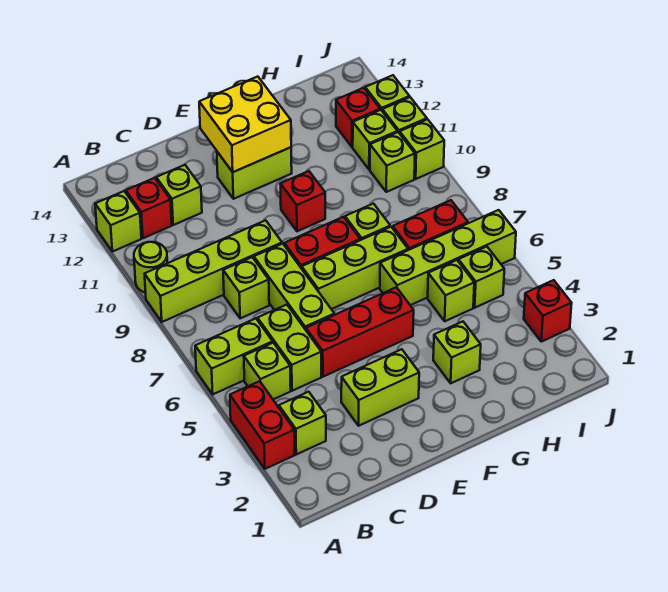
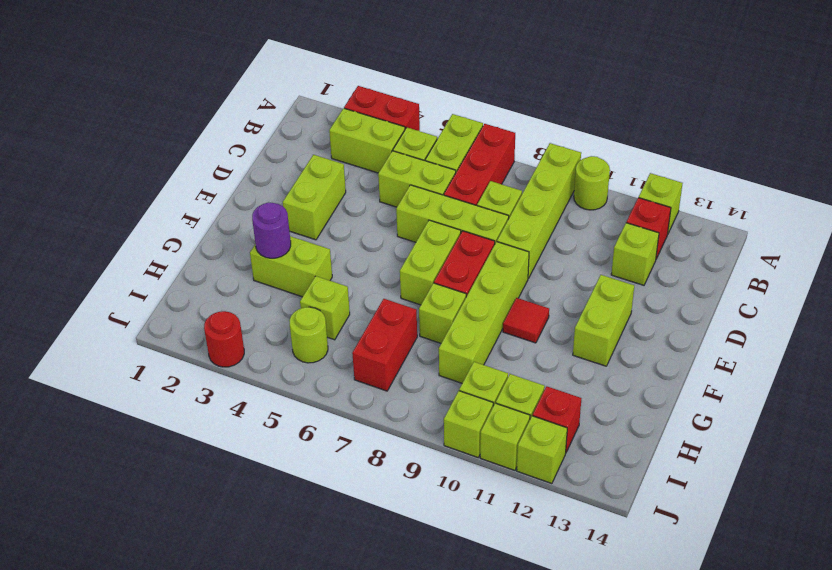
lime brick B3 level 1 -> lime brick B3:B4 level 1
red brick D5:F5 level 1 -> red brick A7:C7 level 1
lime brick E7:G7 level 1 -> lime brick E7:F7 level 1
yellow brick E12:F13 level 2 -> none
red brick F10 level 1 -> red tile F10 level 1
lime brick G3 level 1 -> lime brick G3:G4 level 1
none -> purple round brick G3 level 2
lime brick G6:J6 level 1 -> lime brick E9:H9 level 1
lime brick I5 level 1 -> lime round brick I5 level 1
red brick J3 level 1 -> red round brick J3 level 1

